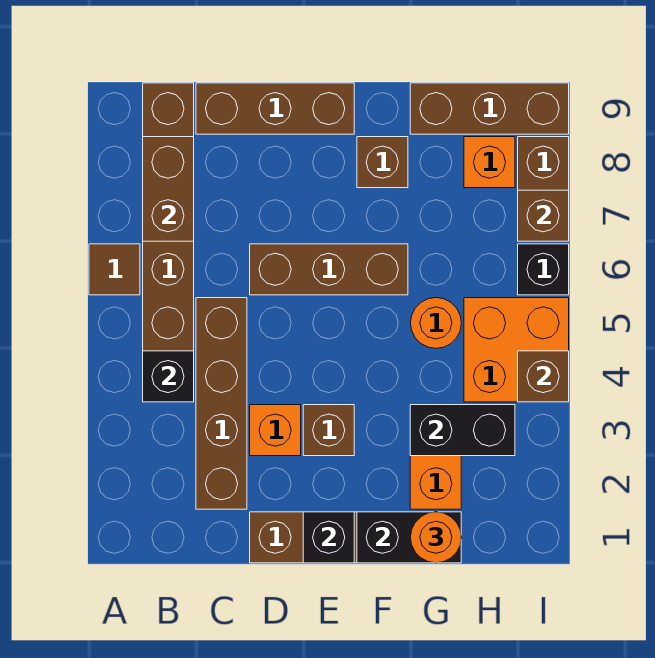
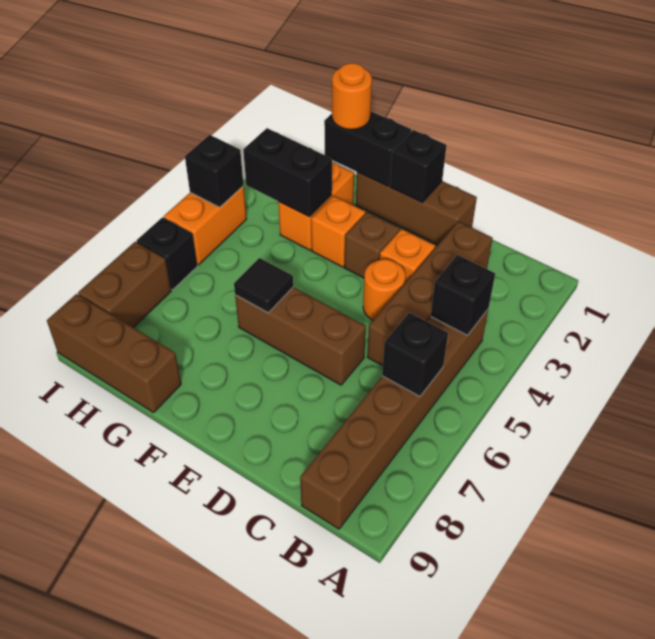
brown tile A6 level 1 -> none
none -> black brick B6 level 2
brown brick B7:B8 level 2 -> none
brown brick C9:E9 level 1 -> none
none -> black tile F6 level 2
brown brick F8 level 1 -> none
orange round brick G5 level 1 -> orange round brick D4 level 1
orange brick H4:I5 level 1 -> orange brick I4:I5 level 1
orange brick H8 level 1 -> orange brick F3 level 1
brown brick I4 level 2 -> black brick I4 level 2
brown brick I7 level 2 -> none

